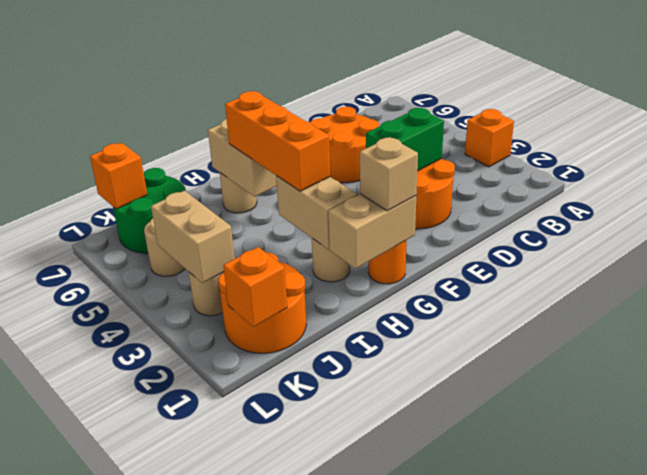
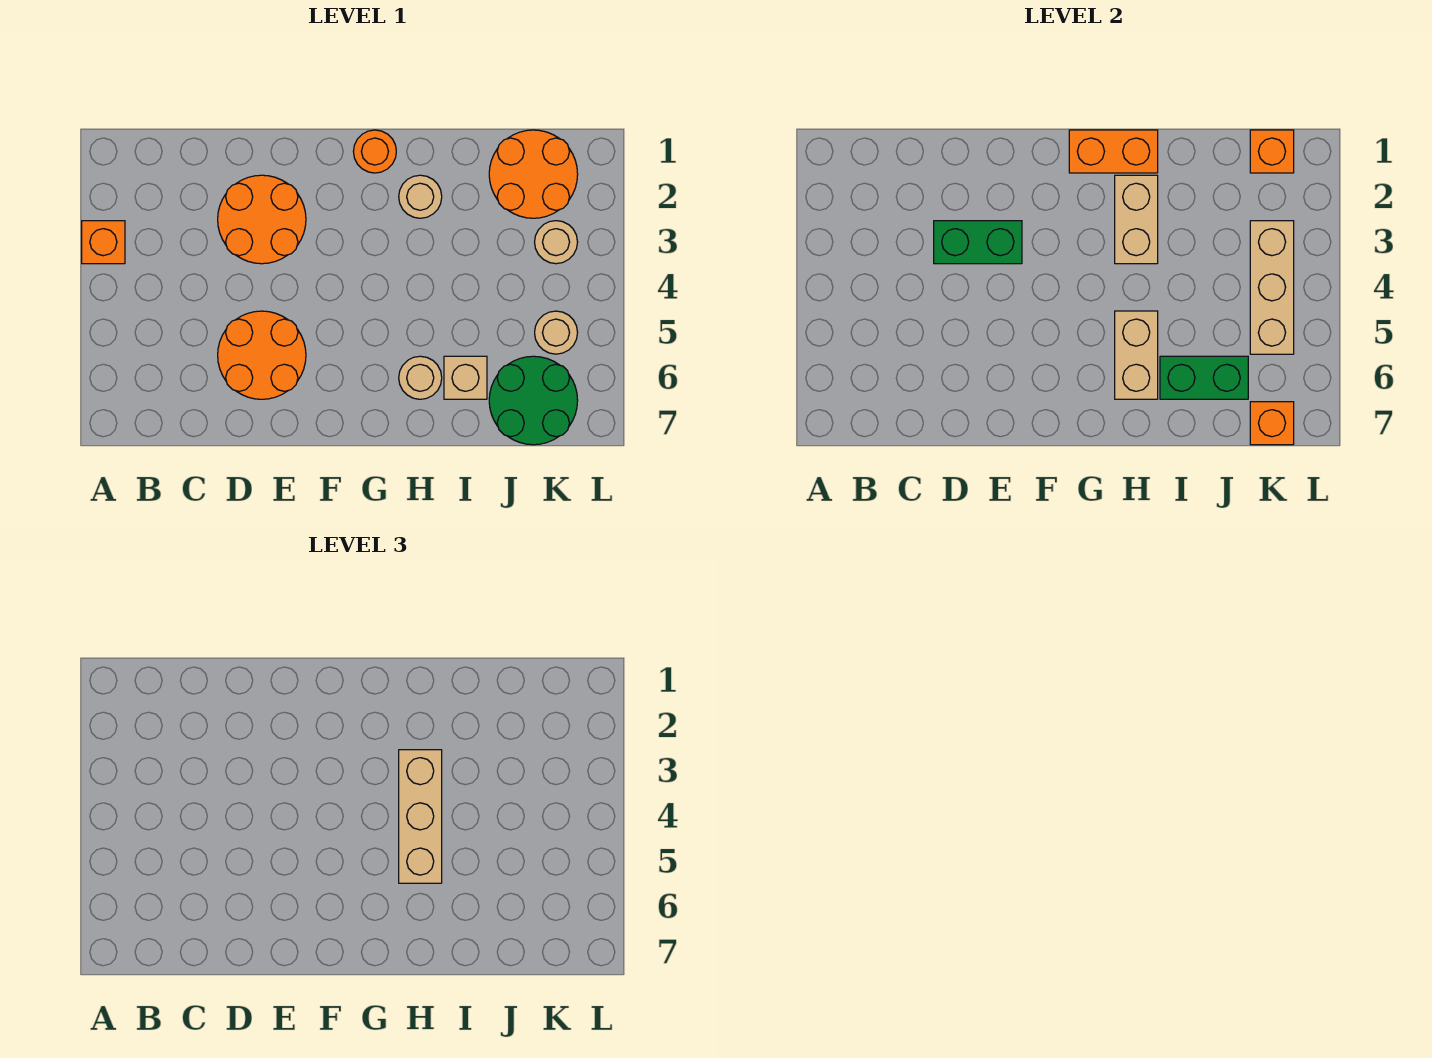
tan brick G1:H1 level 2 -> orange brick G1:H1 level 2
tan brick G1 level 3 -> tan brick I6 level 1
orange brick H3:H5 level 3 -> tan brick H3:H5 level 3
none -> green brick I6:J6 level 2
tan brick K3:K4 level 2 -> tan brick K3:K5 level 2

